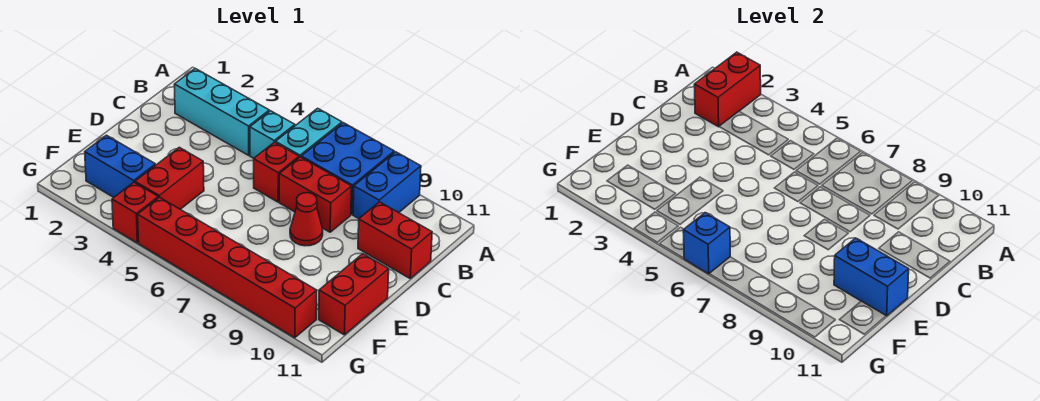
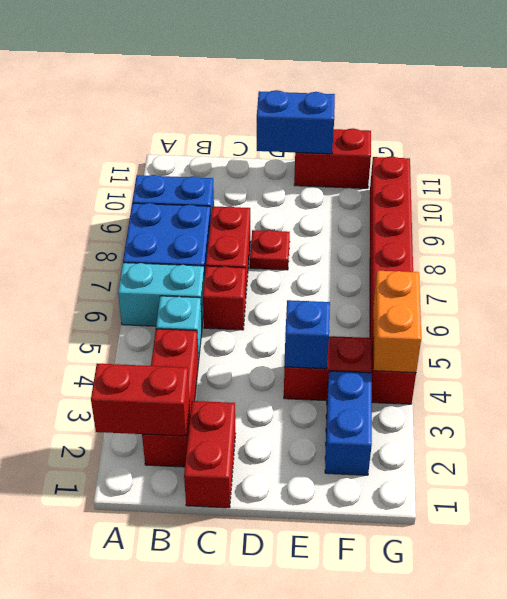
cyan brick B2:B4 level 1 -> red brick B2:B4 level 1
red brick C10:C11 level 1 -> red brick C1:C2 level 1
red cone D8 level 1 -> red plate D8 level 1
blue brick E10:E11 level 2 -> blue brick D11:E11 level 2
none -> orange brick G4:G5 level 2
blue brick G6 level 2 -> blue brick E4 level 2

